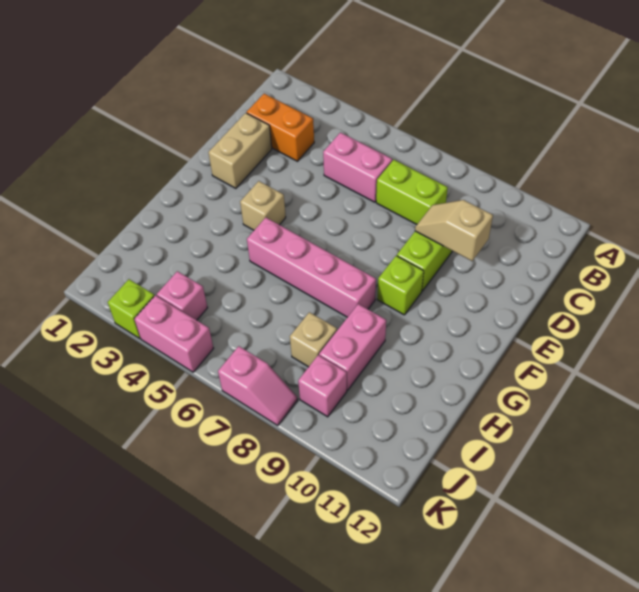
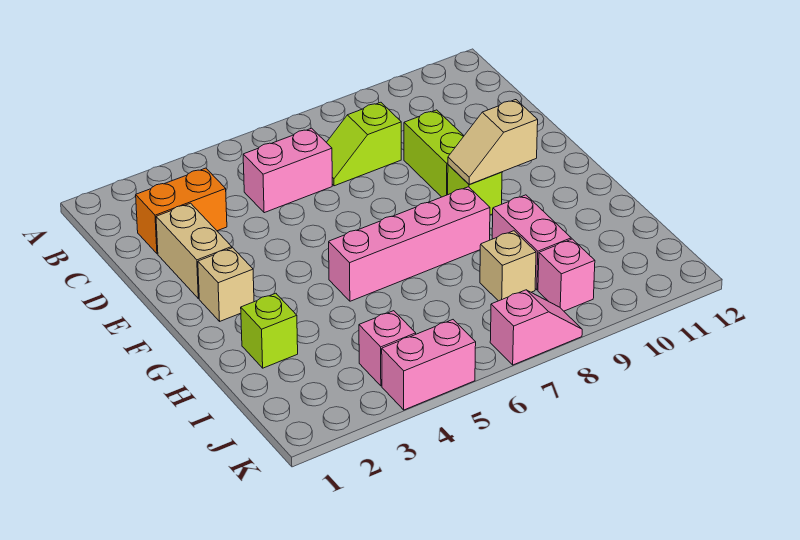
lime brick C7:C8 level 1 -> lime slope C7:C8 level 1 top 8
tan slope D9:D10 level 2 top 10 -> tan slope F9:F10 level 2 top 10
tan brick F4 level 1 -> tan brick F2 level 1
lime brick K3 level 1 -> lime brick H2 level 1

